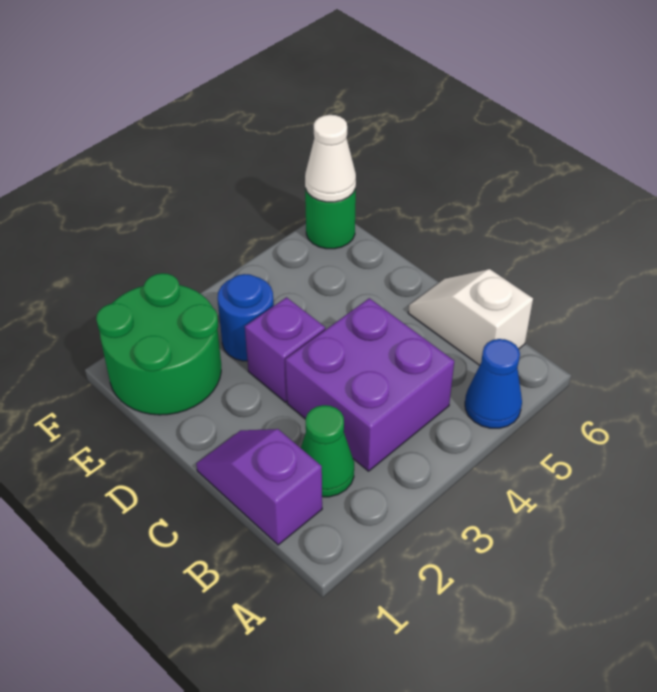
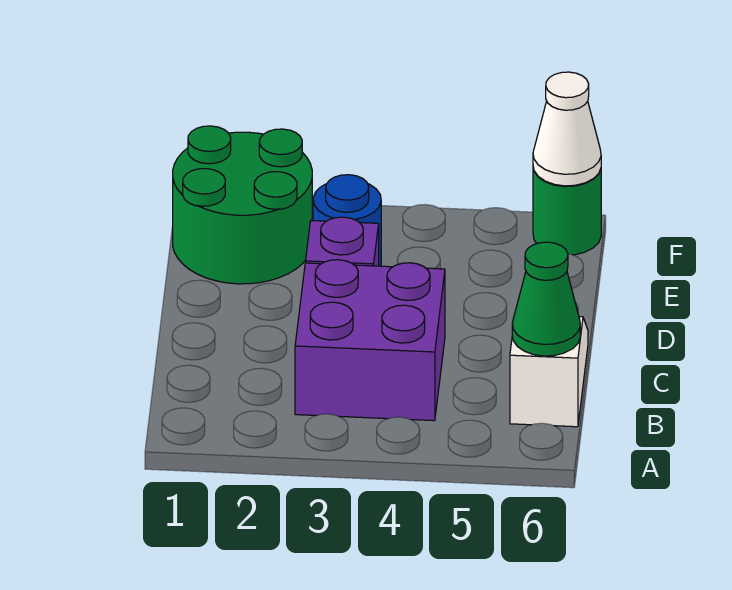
blue cone A5 level 1 -> none
purple slope B1:C1 level 1 top B -> none
green cone B2 level 1 -> green cone B6 level 2

